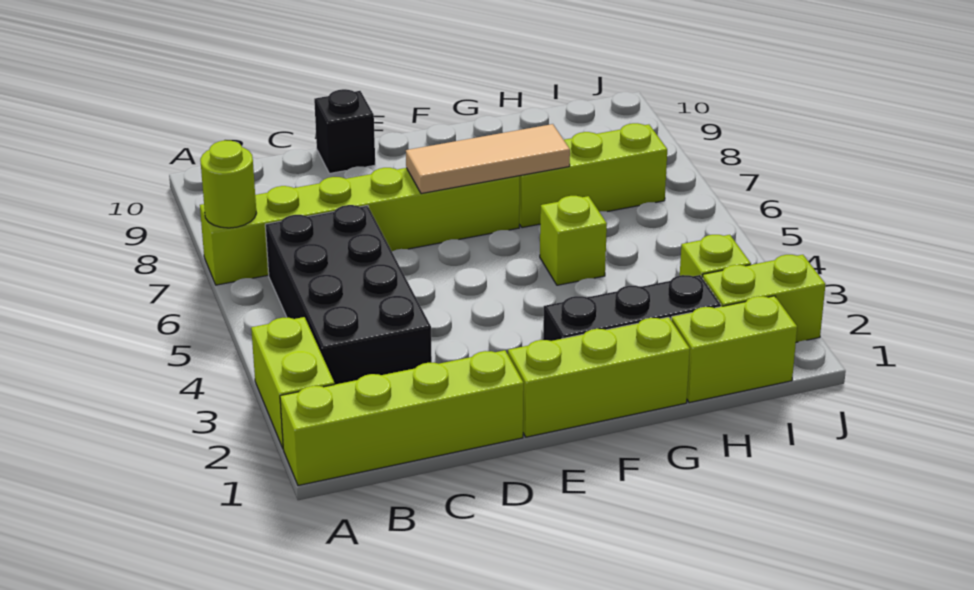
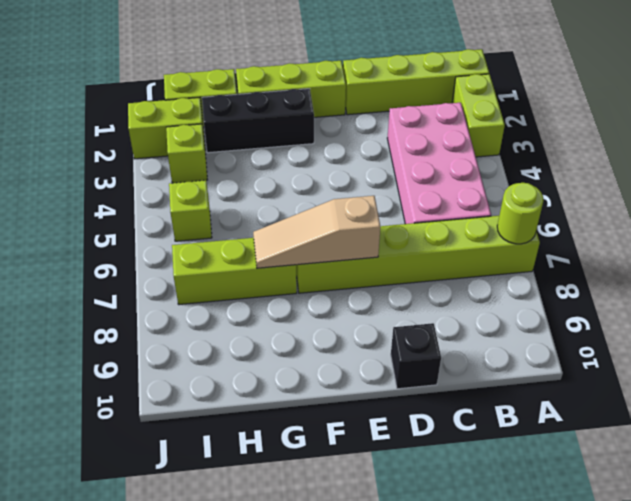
black brick B3:C6 level 1 -> pink brick B3:C6 level 1
tan tile E7:G7 level 2 -> tan slope E7:G7 level 2 top E
lime brick G5 level 1 -> lime brick I5 level 1

